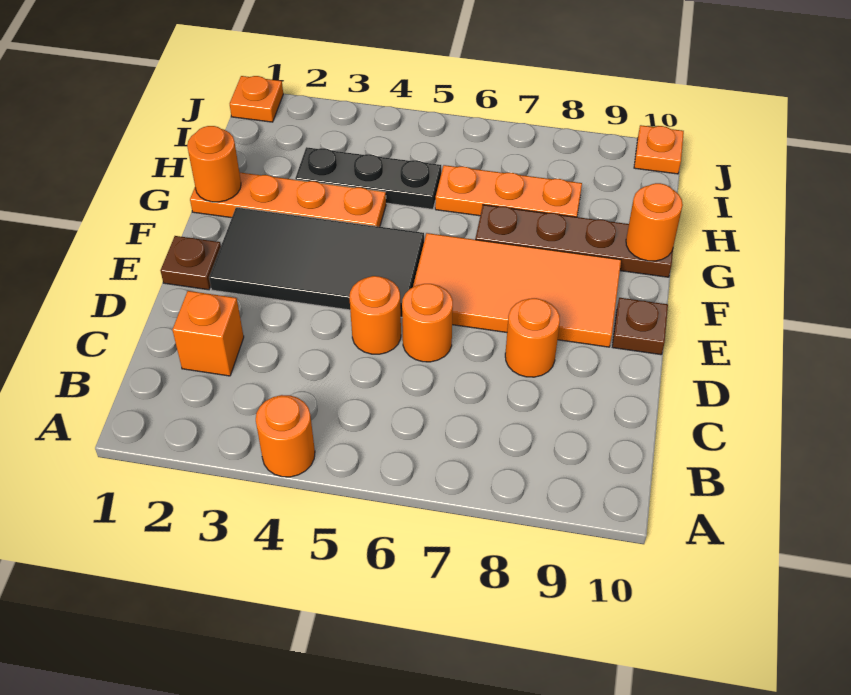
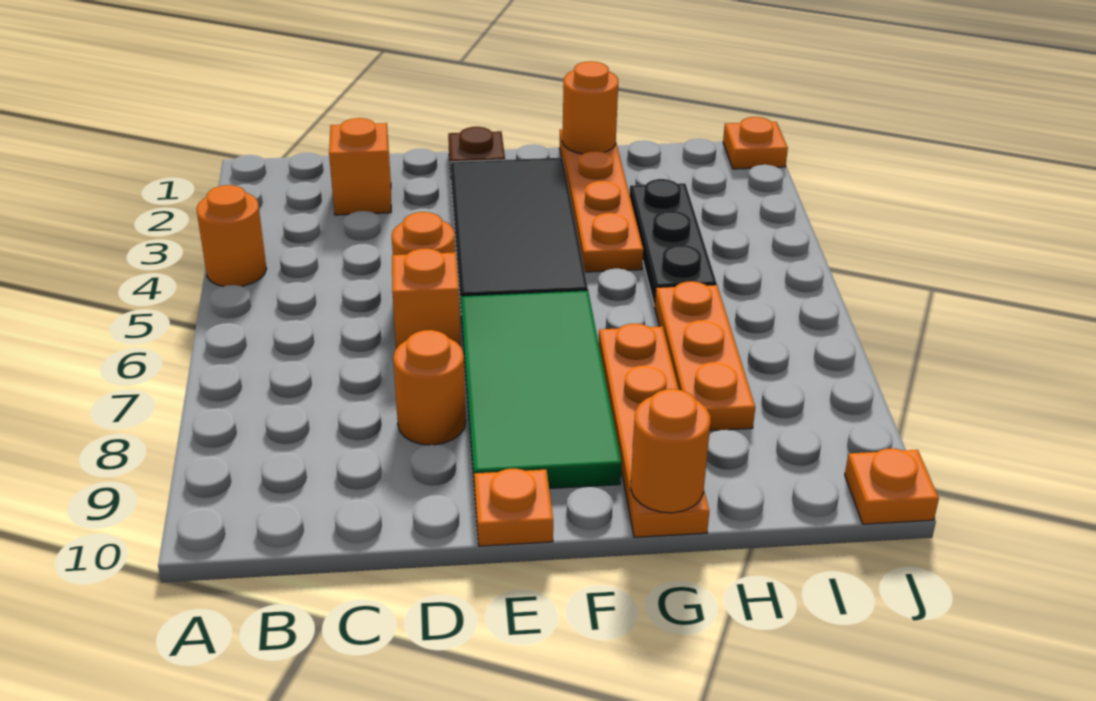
orange round brick D6 level 1 -> orange brick D6 level 1
orange tile E6:F9 level 1 -> green tile E6:F9 level 1
brown plate E10 level 1 -> orange plate E10 level 1
brown plate G7:G10 level 1 -> orange plate G7:G10 level 1

